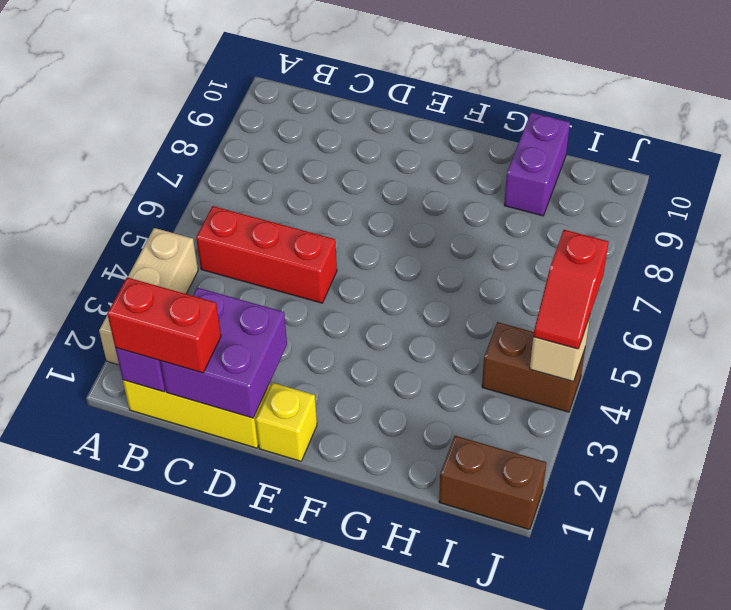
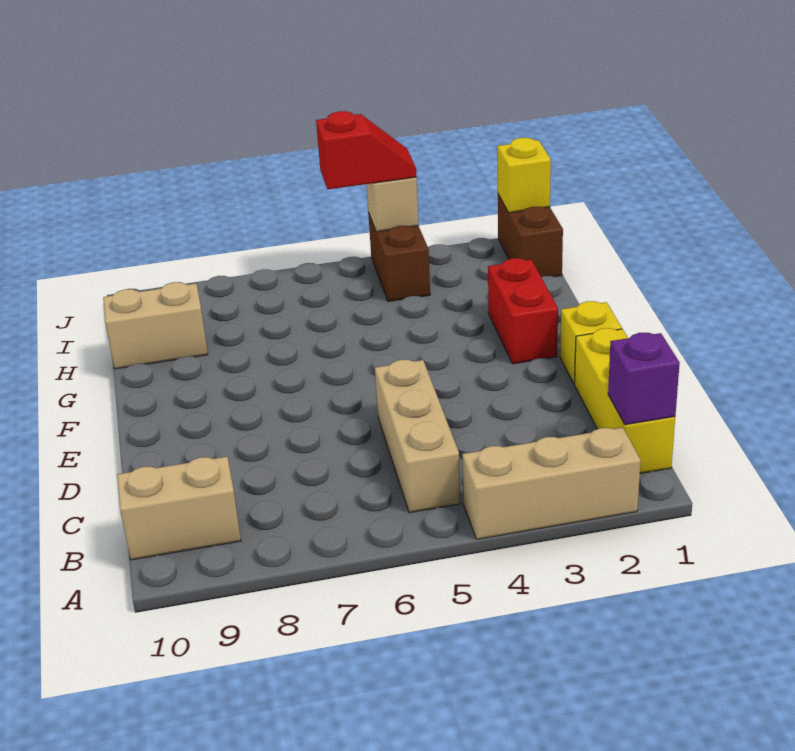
red brick B1:C1 level 3 -> red brick F2:G2 level 1
red brick B5:D5 level 1 -> tan brick B5:D5 level 1
none -> tan brick B9:B10 level 1
purple brick C1:D2 level 2 -> none
purple brick H9:H10 level 1 -> tan brick H9:H10 level 1
none -> yellow brick J1 level 2

